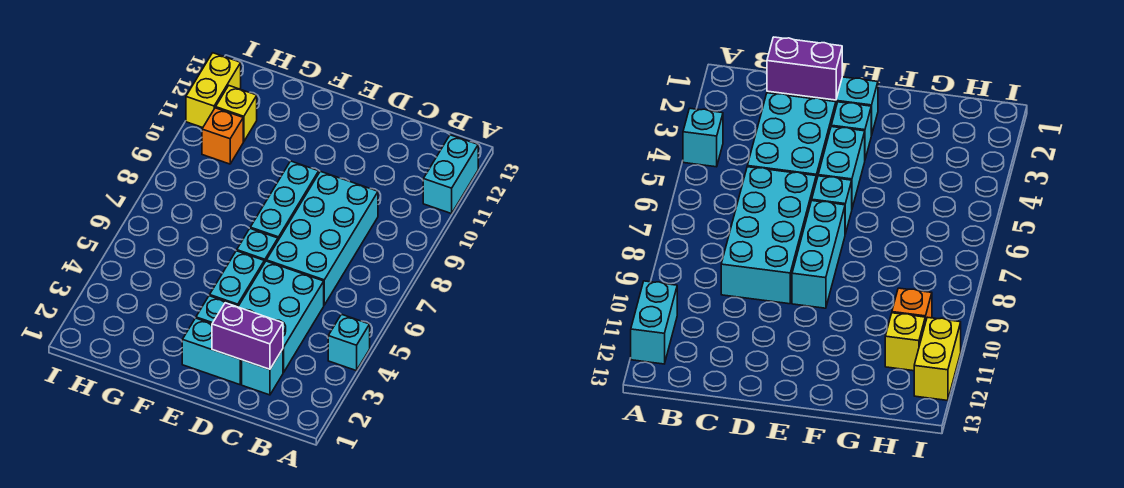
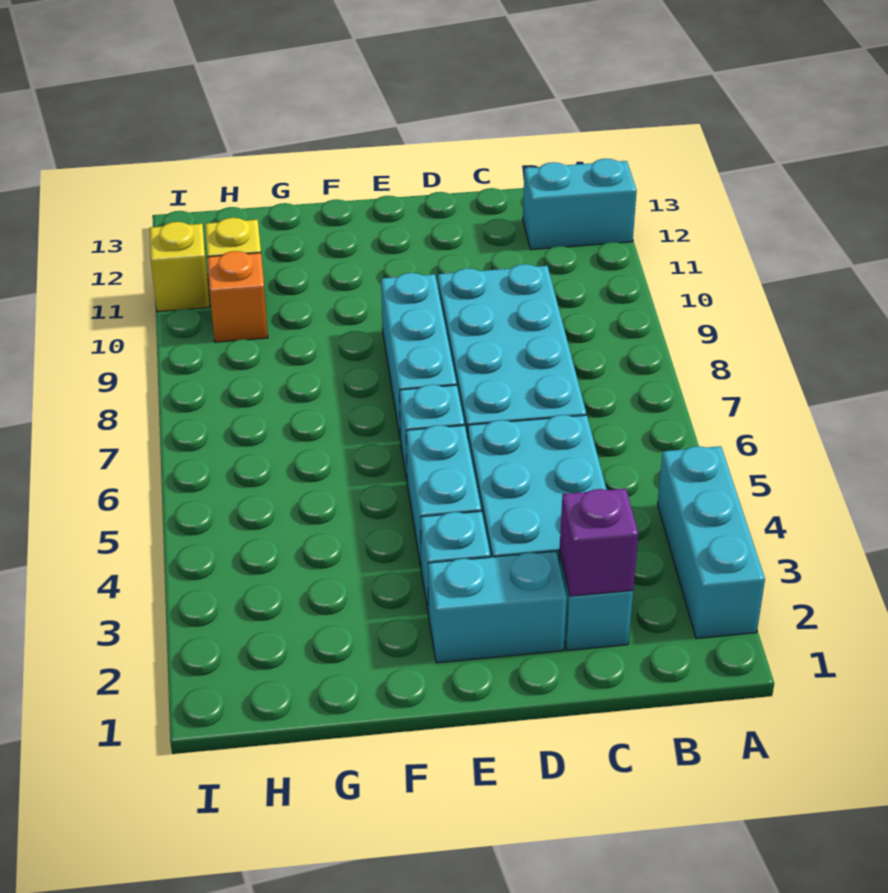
cyan brick A4 level 1 -> cyan brick A2:A4 level 1
cyan brick A11:A12 level 1 -> cyan brick A12:B12 level 1
purple brick C2:D2 level 2 -> purple brick C2 level 2
yellow brick I11:I12 level 1 -> yellow brick I11 level 1

